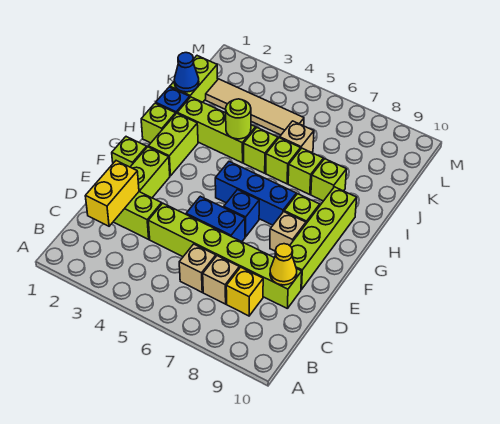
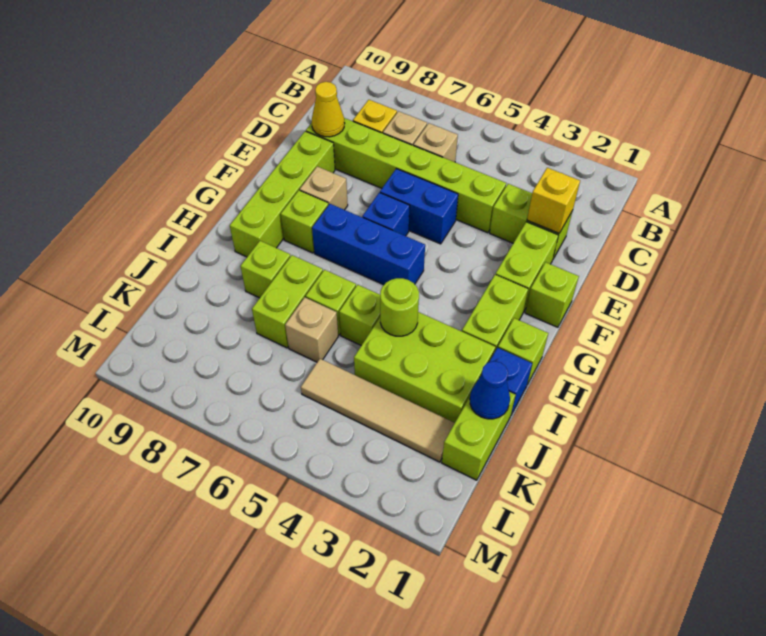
yellow brick C2:D2 level 2 -> yellow brick D2 level 2
lime brick I2:I4 level 1 -> lime brick I2:J4 level 1
lime brick I7 level 1 -> lime brick I7:J7 level 1

